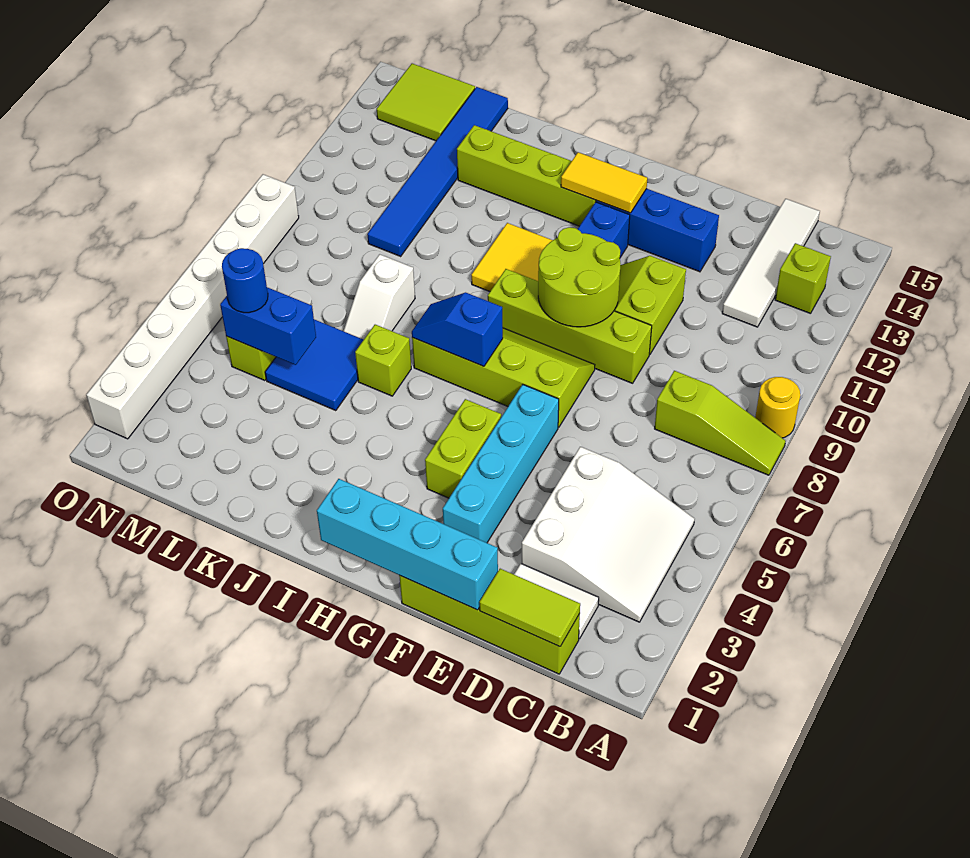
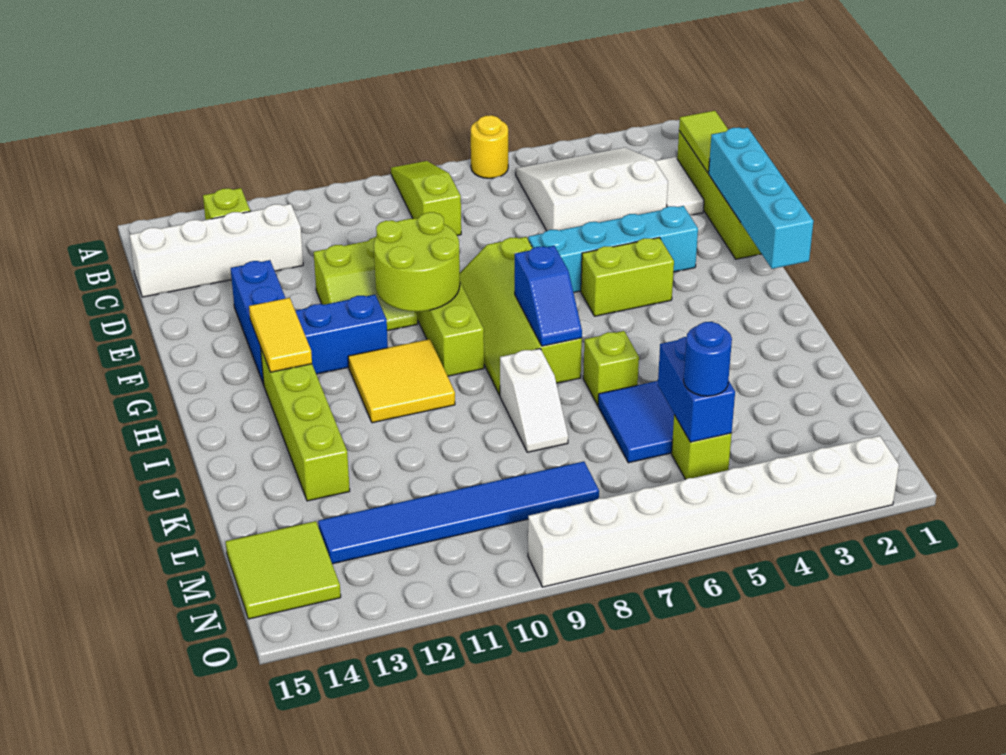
yellow round brick A9 level 1 -> yellow round brick A6 level 1
white tile C12:C15 level 1 -> white brick C12:C15 level 1
white slope K7:K8 level 1 top 8 -> white slope J8:K8 level 1 top J
blue tile L10:L15 level 1 -> blue tile M8:M13 level 1

